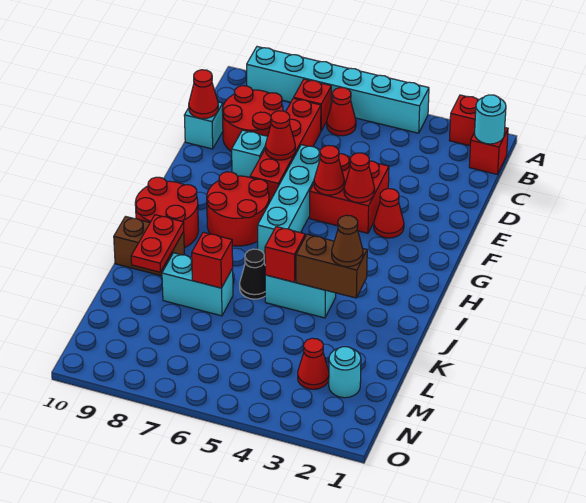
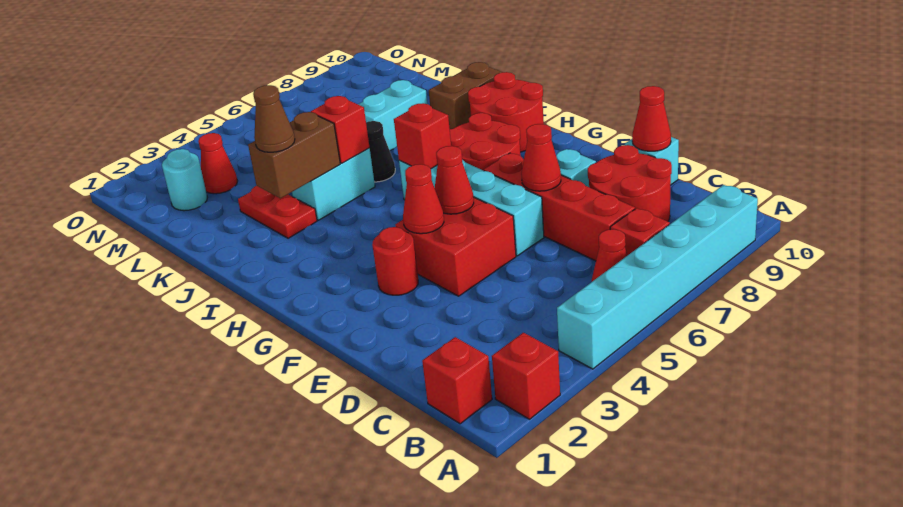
cyan round brick B1 level 2 -> none
red cone F3 level 1 -> red round brick F3 level 1
red plate J9:K9 level 2 -> red plate J3:K3 level 1
red brick K7 level 2 -> red brick H6 level 2

